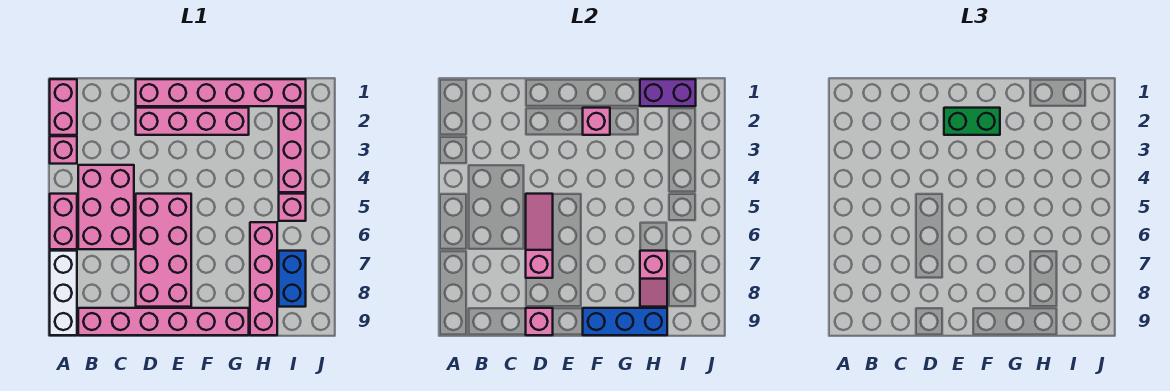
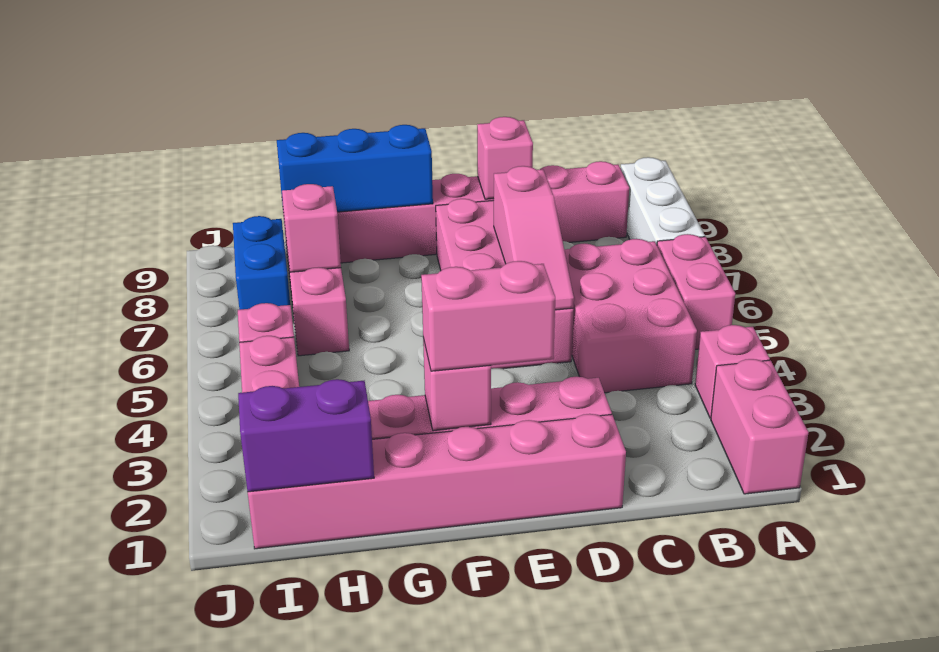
green brick E2:F2 level 3 -> pink brick E2:F2 level 3

